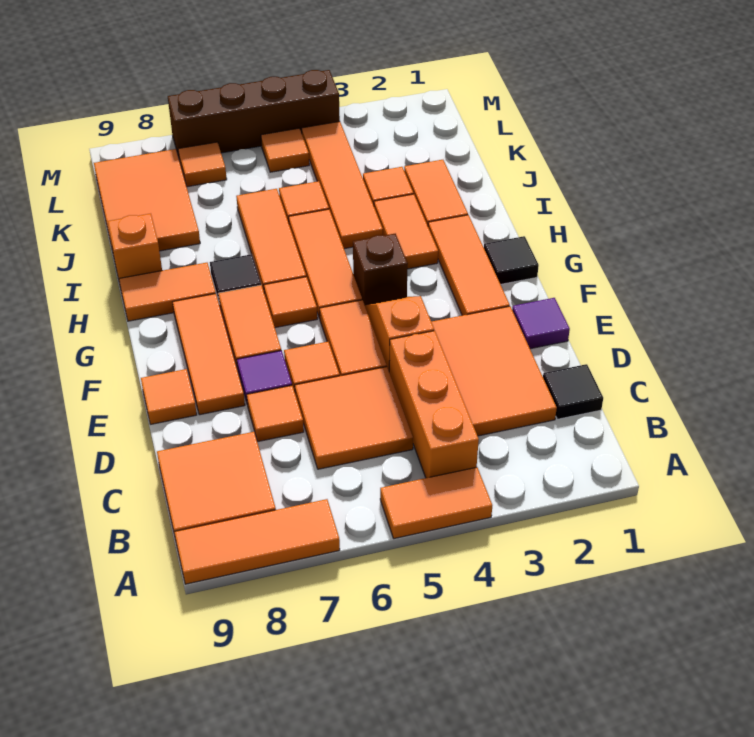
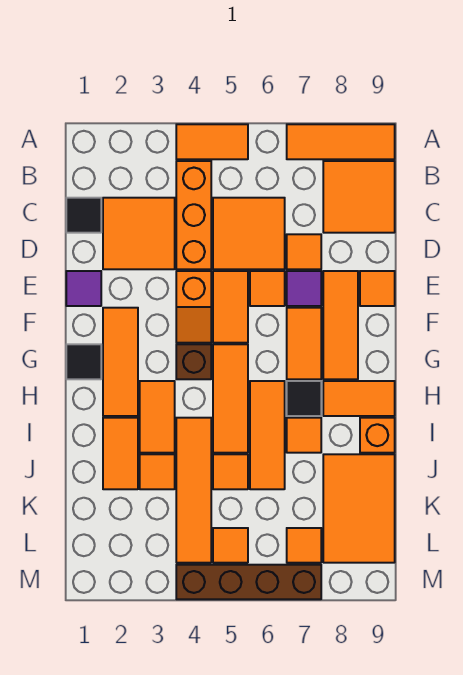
orange tile C2:E3 level 1 -> orange tile C2:D3 level 1
orange tile G6 level 1 -> orange tile I7 level 1

